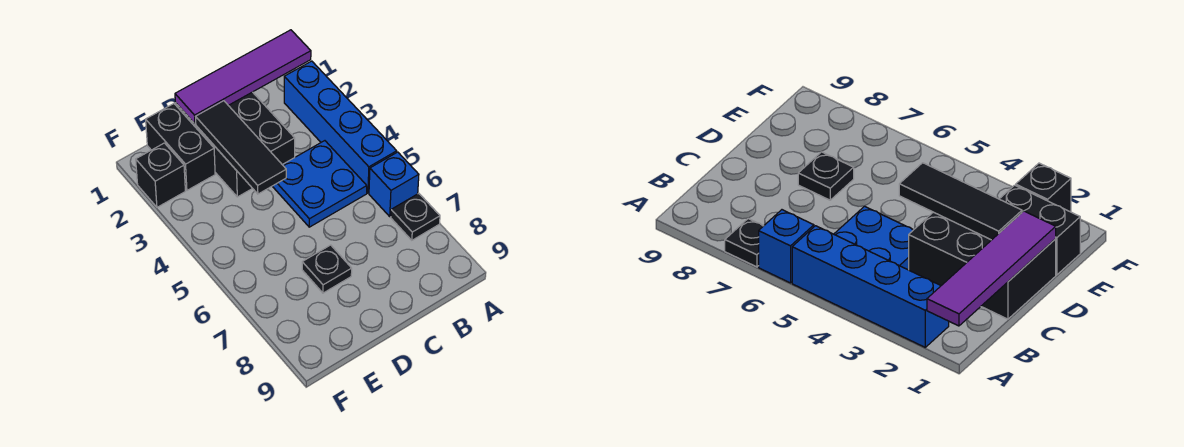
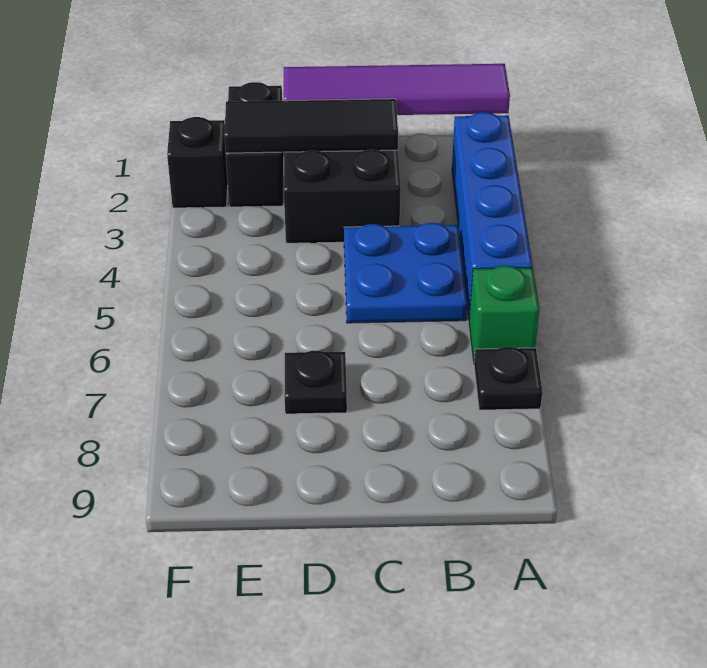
blue brick A6 level 1 -> green brick A6 level 1
black tile D2:D4 level 2 -> black tile C2:E2 level 2

